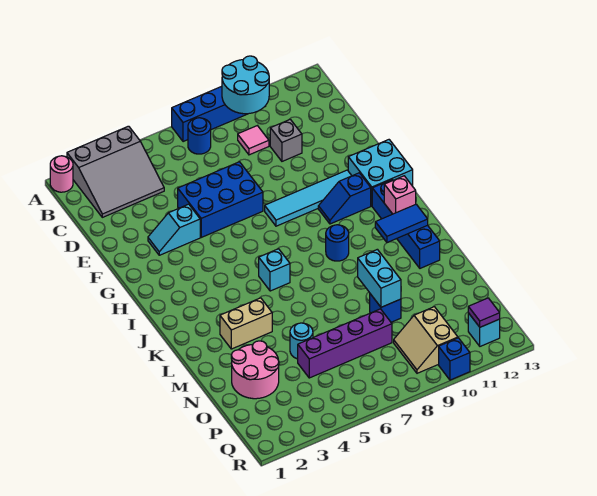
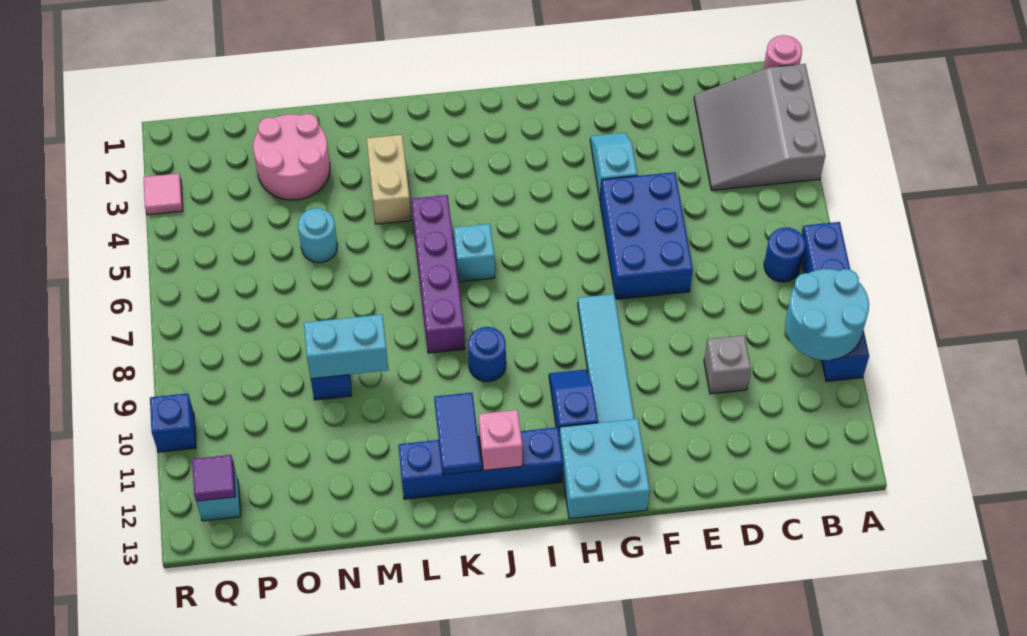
pink tile C9 level 1 -> pink tile R3 level 1
purple brick O5:O8 level 1 -> purple brick K5:K8 level 1
tan slope P9:Q10 level 1 top 10 -> none

